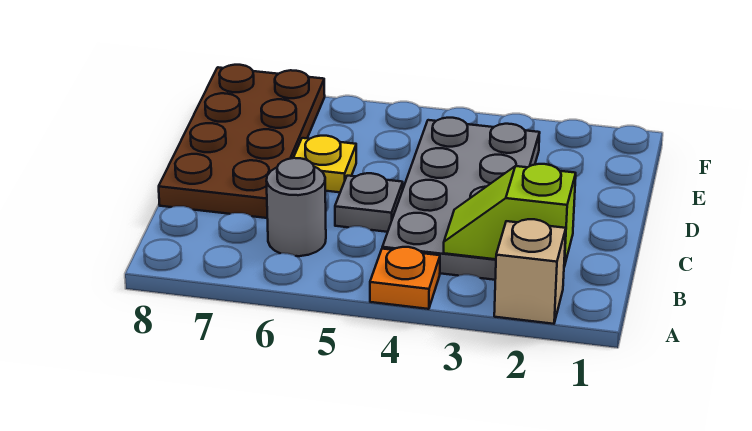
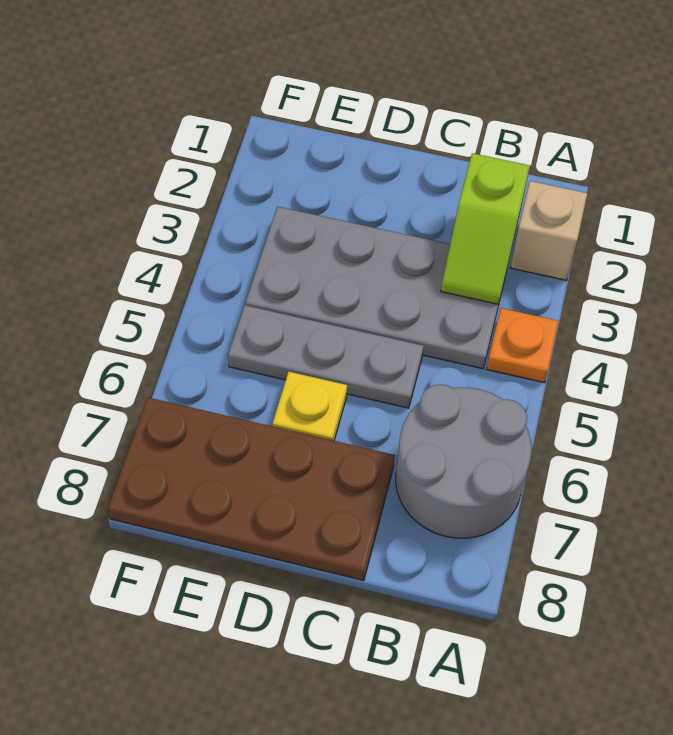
grey round brick B6 level 1 -> grey round brick A6:B7 level 1
grey plate C5 level 1 -> grey plate C5:E5 level 1

